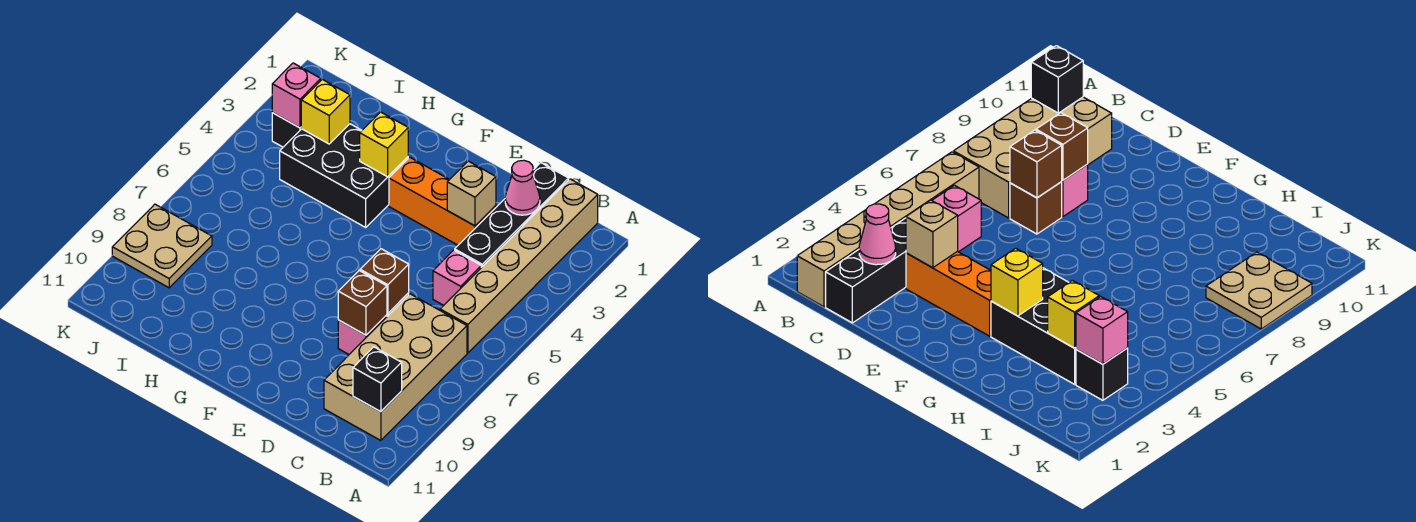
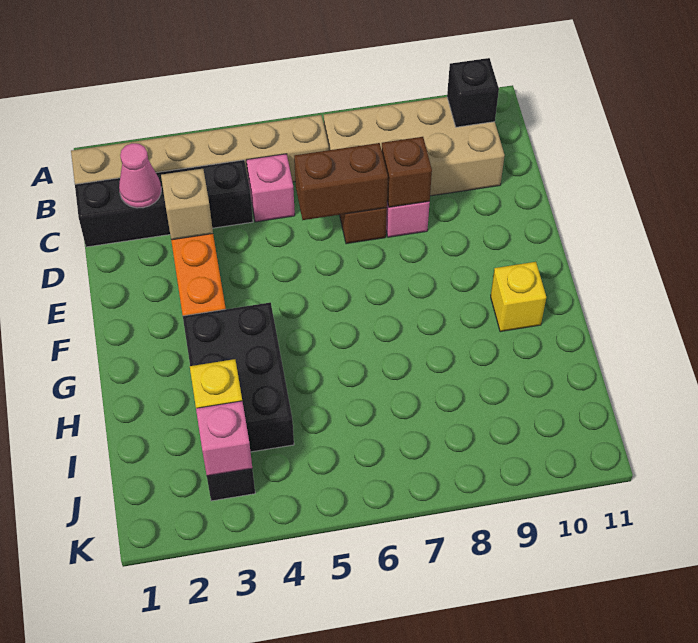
brown brick D7 level 2 -> brown brick D6:D7 level 2
yellow brick G3 level 2 -> yellow brick G10 level 1
tan plate J8:K9 level 1 -> none

